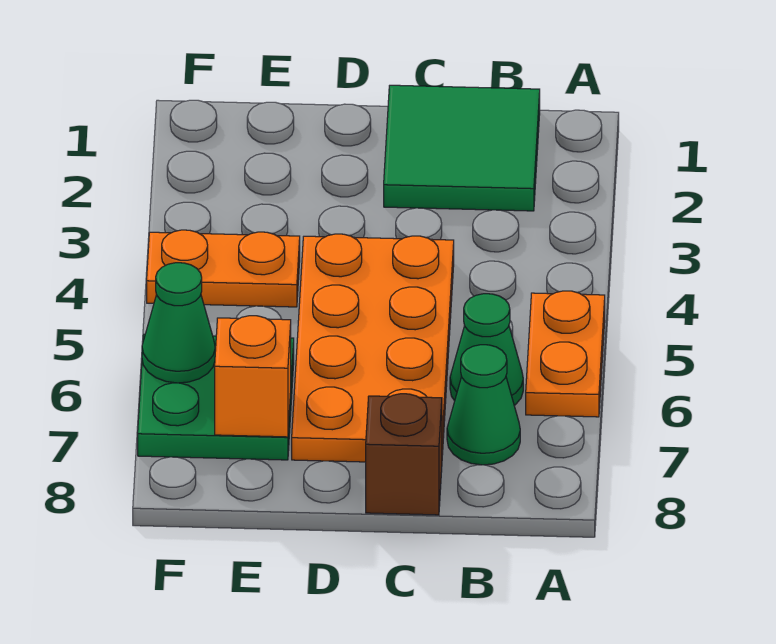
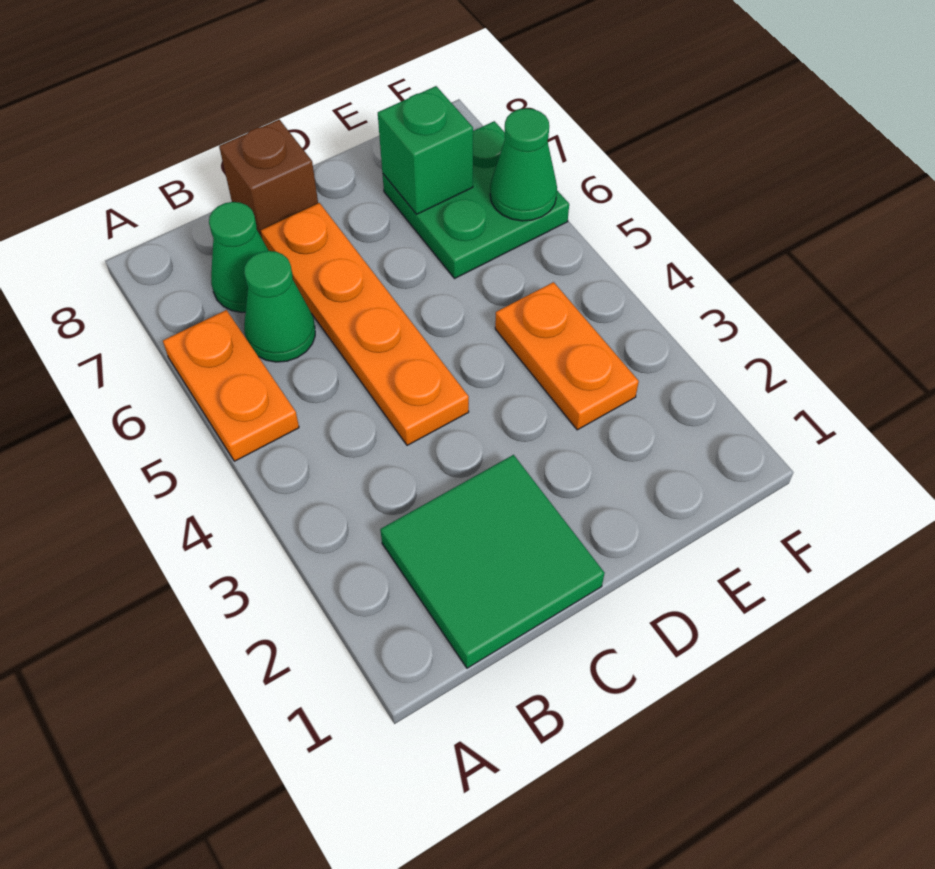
orange plate C4:D7 level 1 -> orange plate C4:C7 level 1
orange plate E4:F4 level 1 -> orange plate E3:E4 level 1
orange brick E7 level 2 -> green brick E7 level 2

